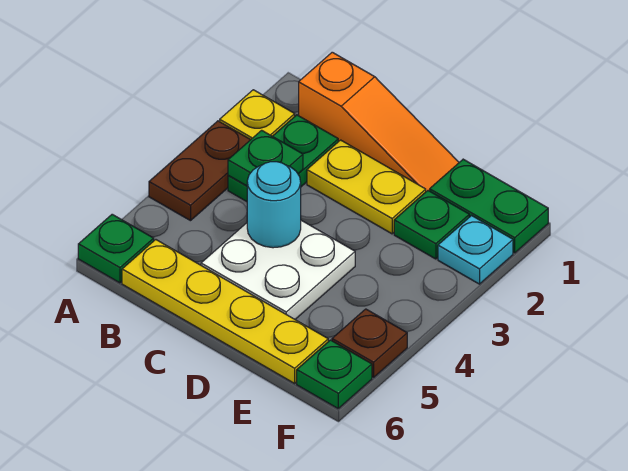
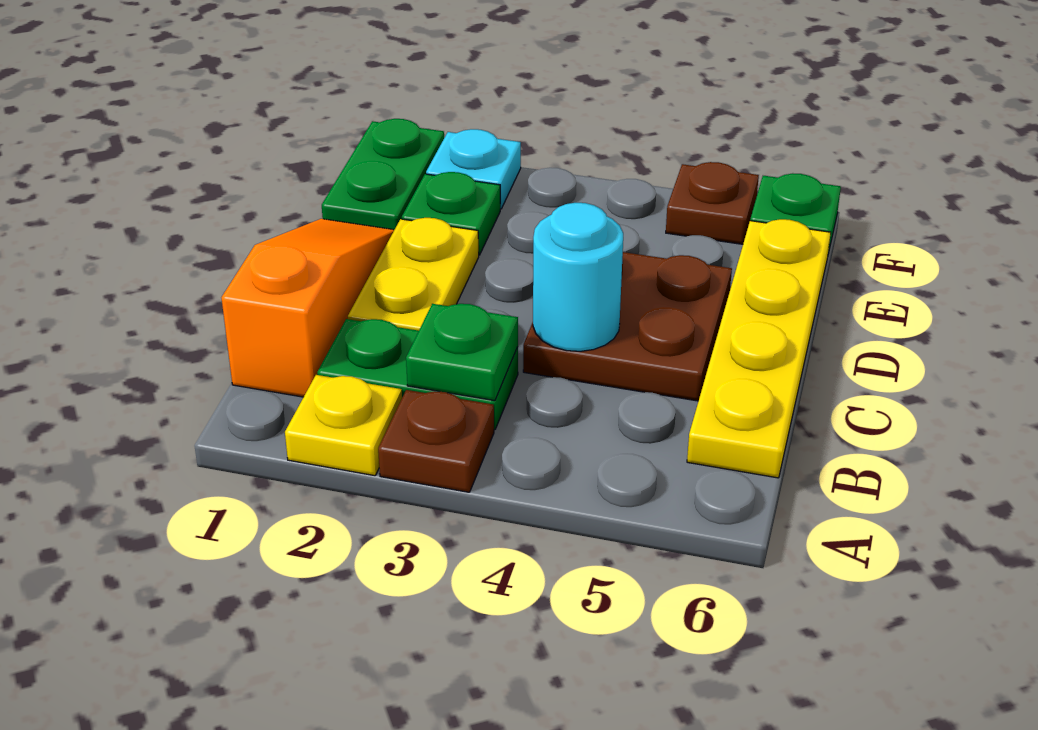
brown plate A3:A4 level 1 -> brown plate A3 level 1
green plate A6 level 1 -> none
white plate C4:D5 level 1 -> brown plate C4:D5 level 1

